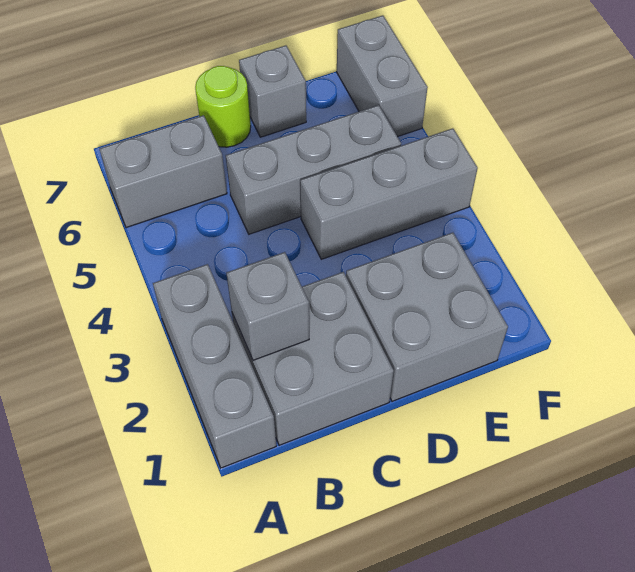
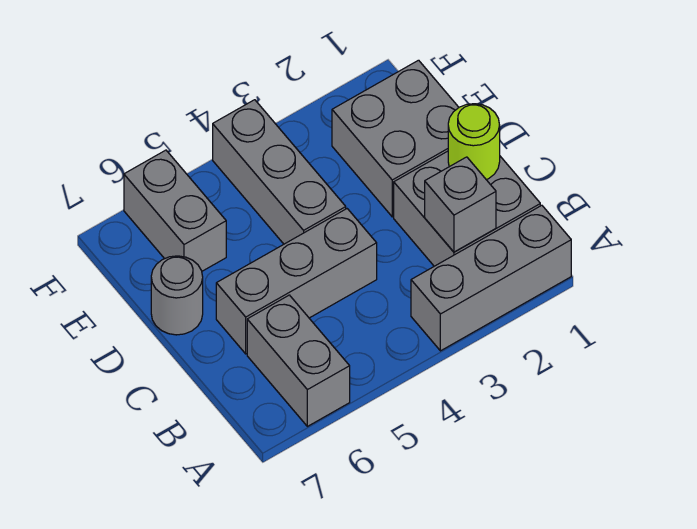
grey brick C5:E5 level 1 -> grey brick C4:C6 level 1
lime round brick C7 level 1 -> lime round brick C1 level 2
grey brick D7 level 1 -> grey round brick D7 level 1
grey brick F6:F7 level 1 -> grey brick E6:F6 level 1

